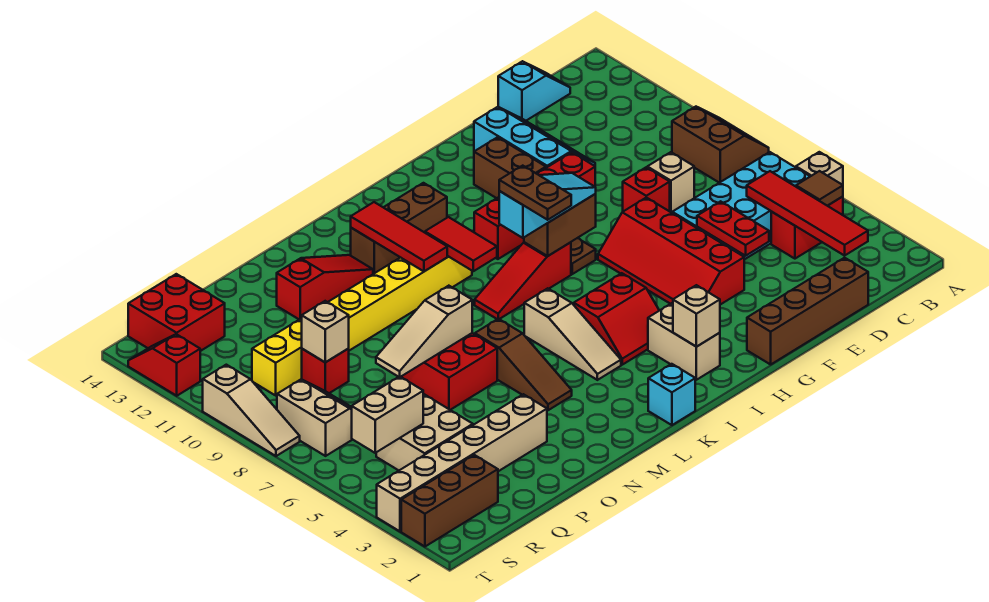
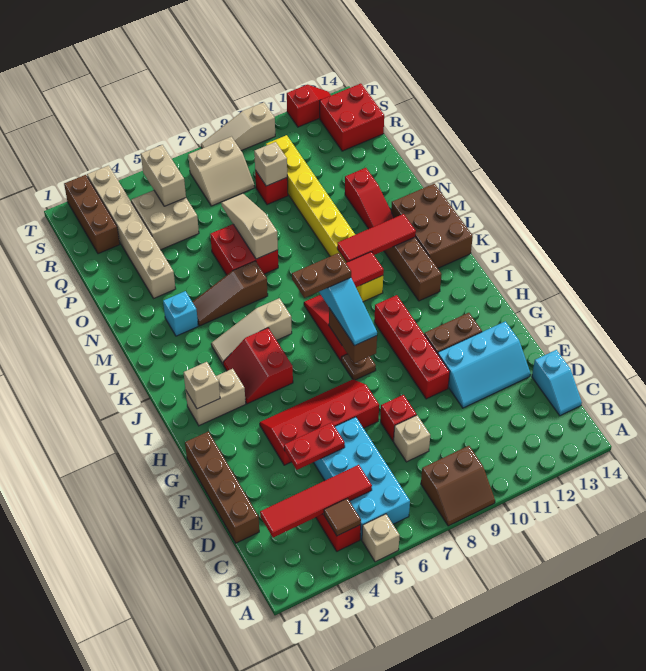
cyan brick K1 level 1 -> cyan brick M3 level 1
none -> brown brick K13:M14 level 1

